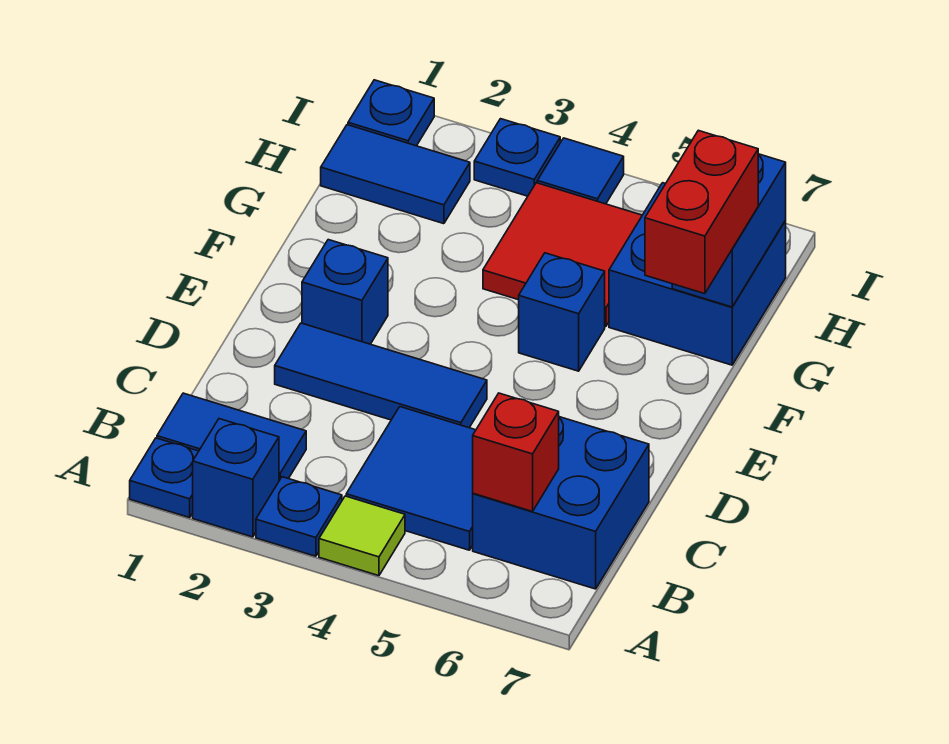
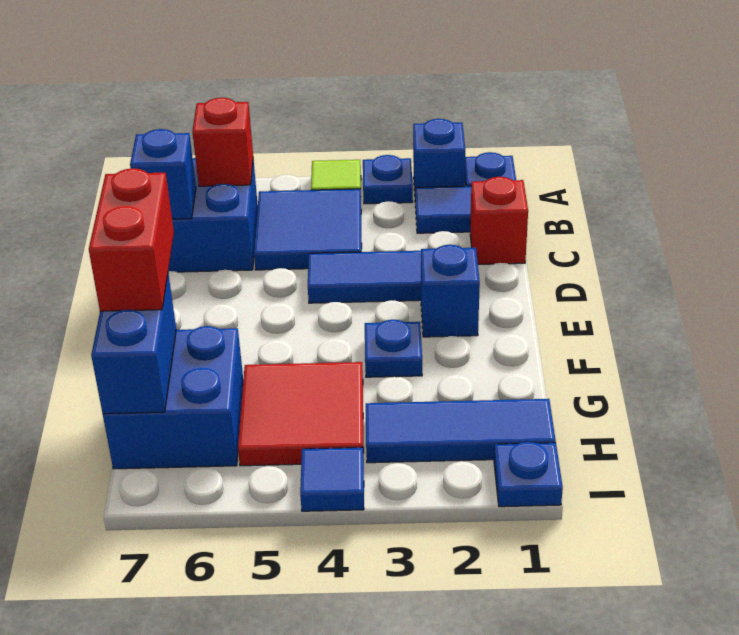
none -> red brick C1 level 1
blue brick F5 level 1 -> blue brick C7 level 2
blue tile H1:H2 level 1 -> blue tile H1:H3 level 1
blue plate I3 level 1 -> blue plate F3 level 1

